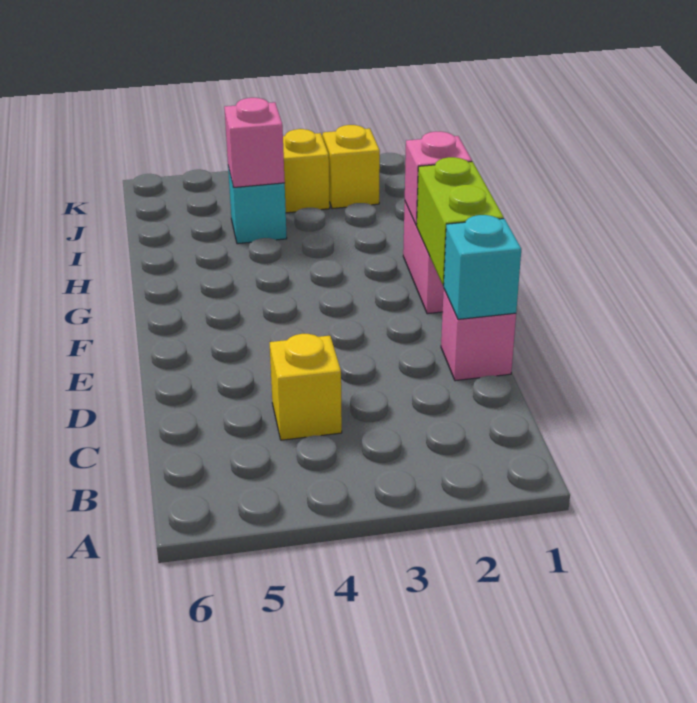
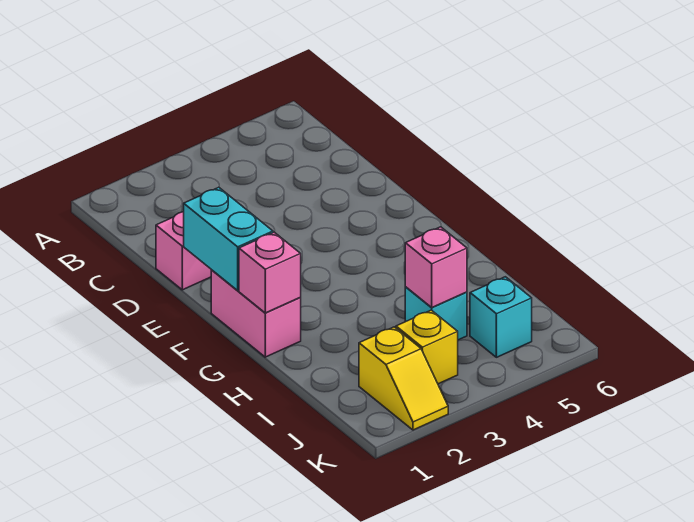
yellow brick C4 level 1 -> none
cyan brick D1 level 2 -> cyan brick J5 level 1
lime brick E1:F1 level 2 -> cyan brick E1:F1 level 2

